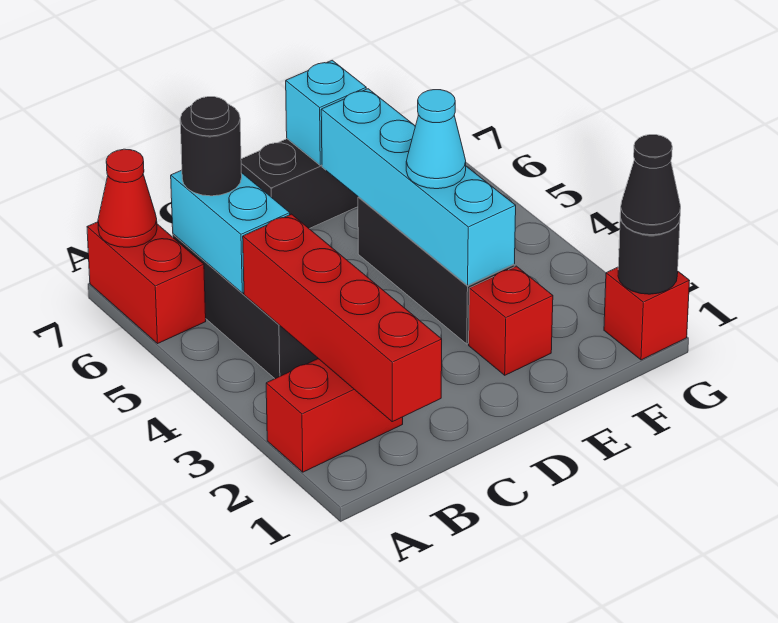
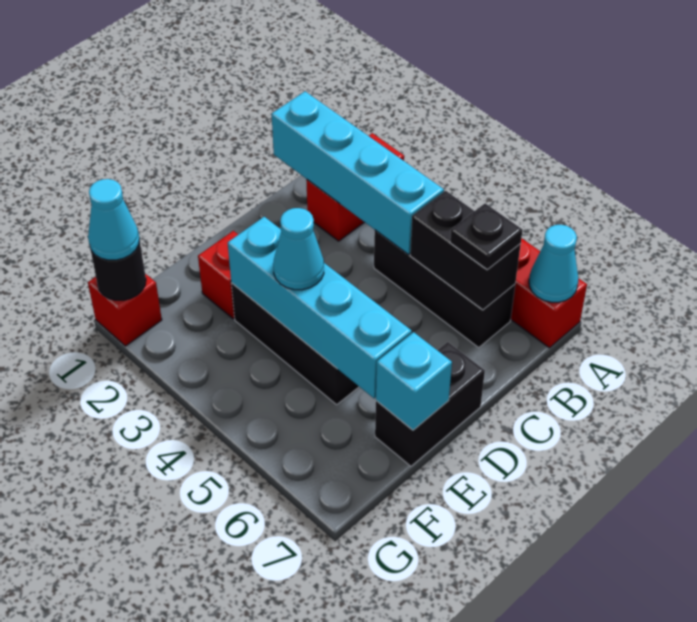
red cone A7 level 2 -> cyan cone A7 level 2
red brick B1:B4 level 2 -> cyan brick B1:B4 level 2
cyan brick B5:B6 level 2 -> black brick B5:B6 level 2
black round brick B6 level 3 -> black plate B6 level 3
black cone G1 level 3 -> cyan cone G1 level 3

